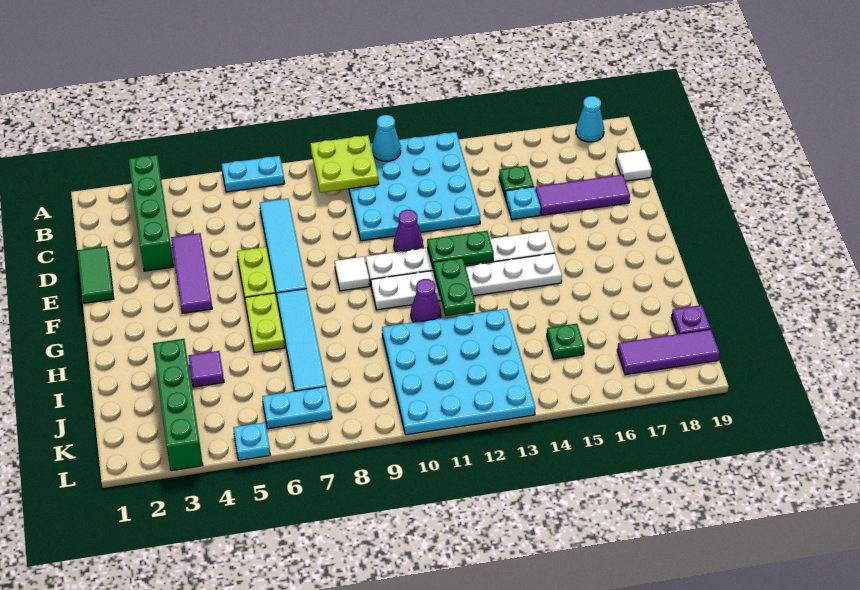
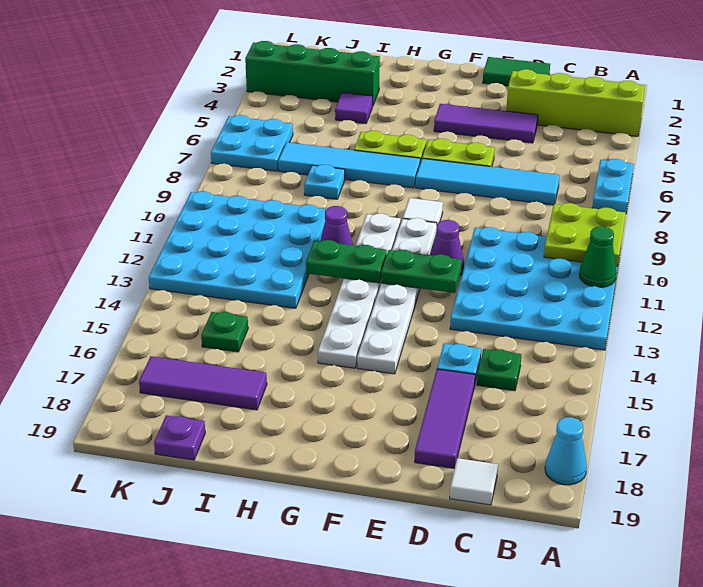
green brick A3:D3 level 1 -> lime brick A3:D3 level 1
cyan cone A11 level 2 -> green cone A11 level 2
green plate F12:F13 level 2 -> green plate E12:F12 level 2
cyan plate K6:K7 level 1 -> cyan plate K6:L7 level 1
purple tile K17:K19 level 1 -> purple tile I17:K17 level 1
cyan plate L5 level 1 -> cyan plate I8 level 1

